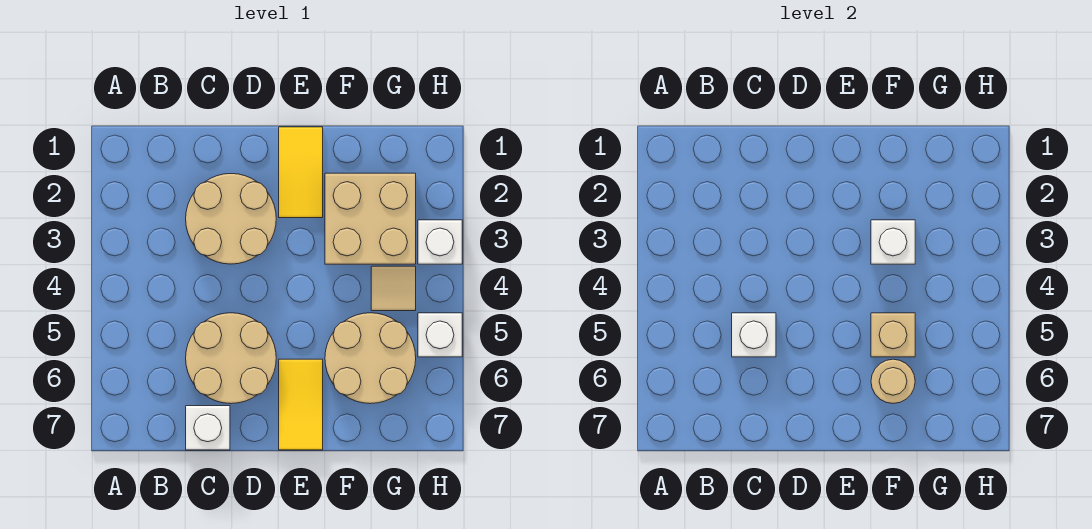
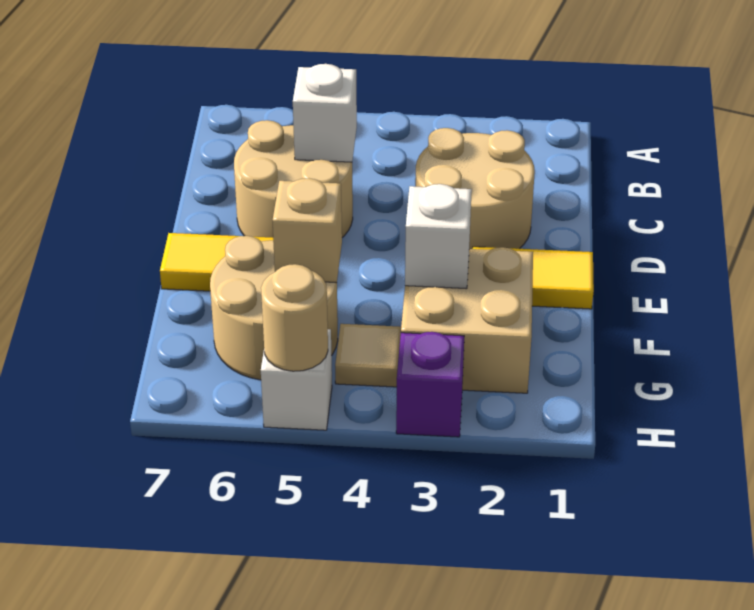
white brick C7 level 1 -> none
tan round brick F6 level 2 -> tan round brick H5 level 2
white brick H3 level 1 -> purple brick H3 level 1

